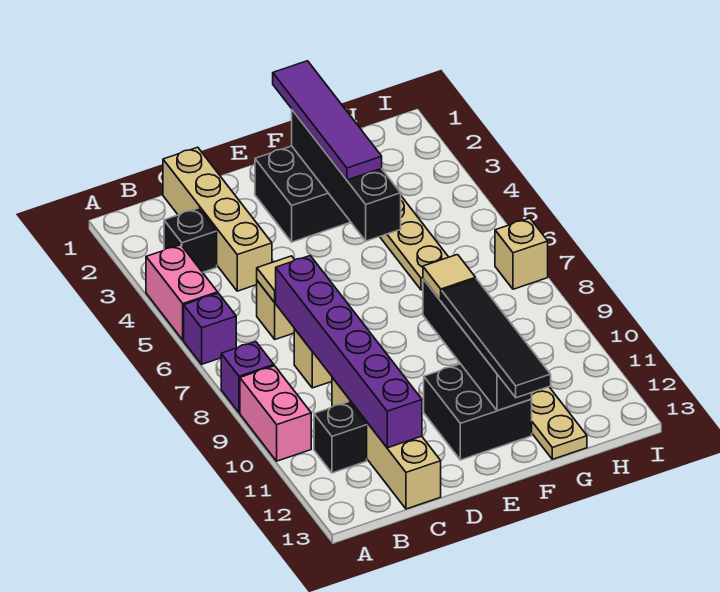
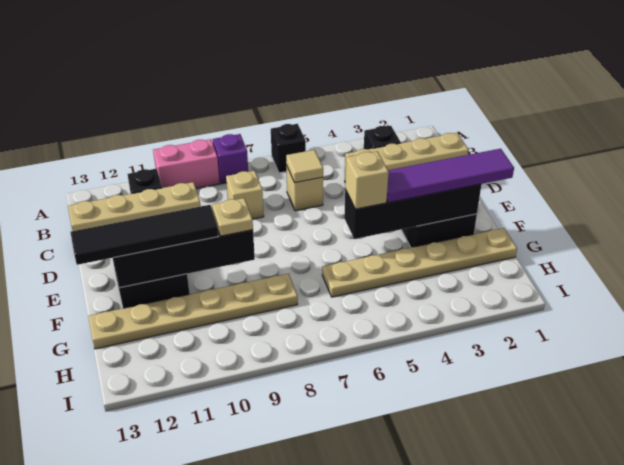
pink brick A4:A5 level 1 -> none
purple brick A6 level 1 -> black brick A6 level 1
purple brick C7:C12 level 2 -> none
tan tile F9 level 3 -> tan plate F9 level 3
tan brick I7 level 1 -> tan brick F5 level 3

